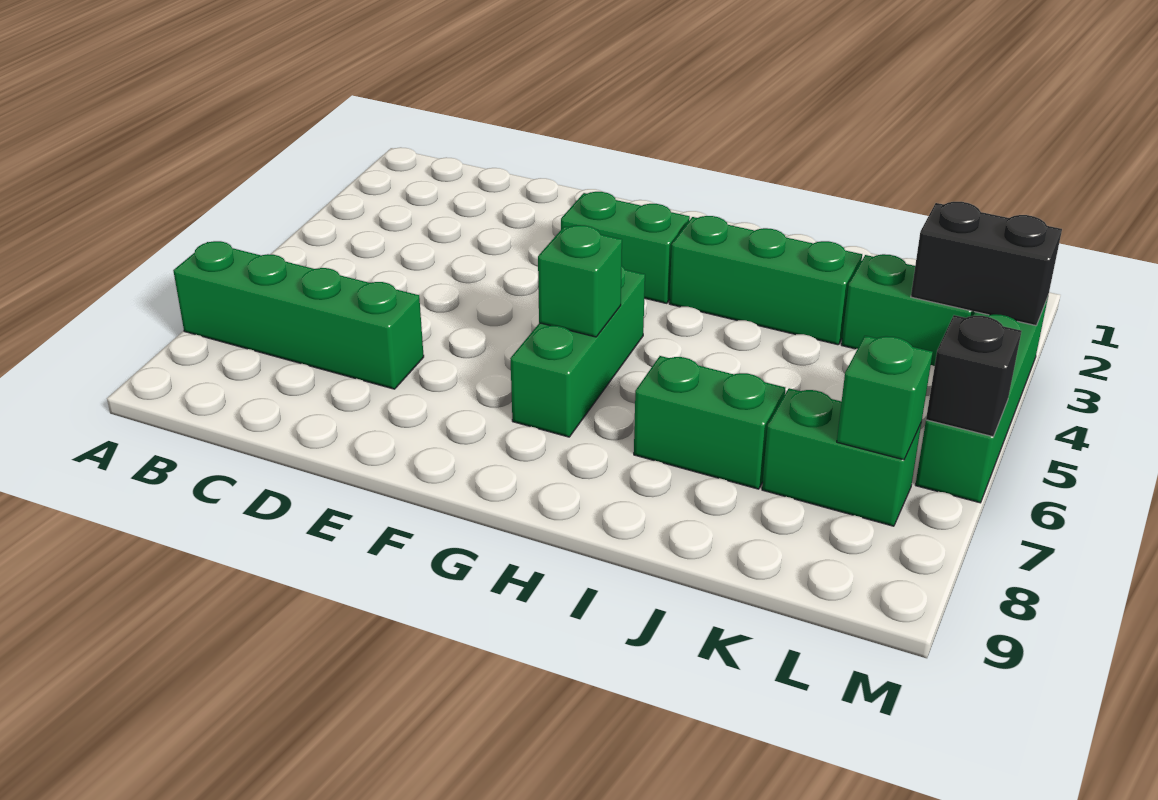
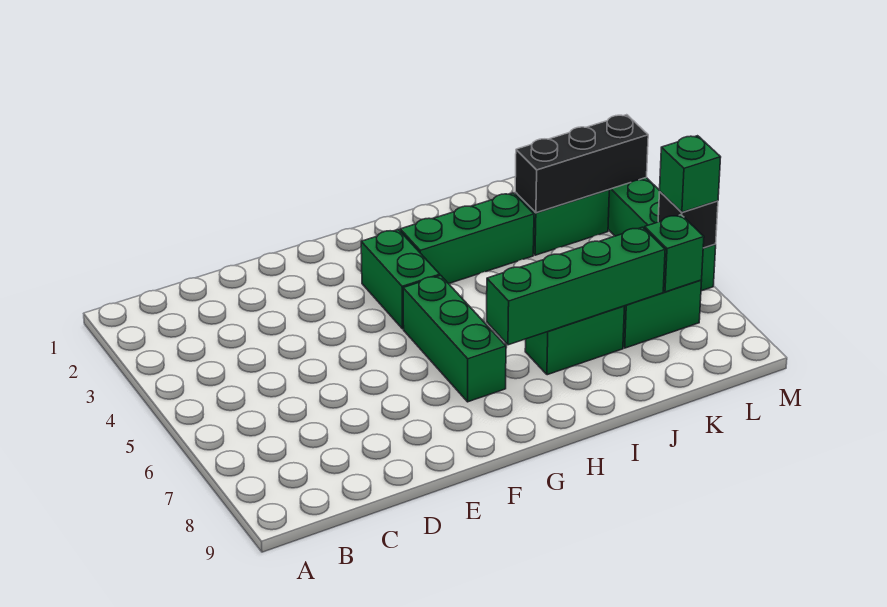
green brick A7:D7 level 1 -> green brick H7:K7 level 2
green brick F3:G3 level 1 -> green brick G3:G4 level 1
green brick G6 level 2 -> green brick M6 level 3
black brick L3:M3 level 2 -> black brick K3:M3 level 2

